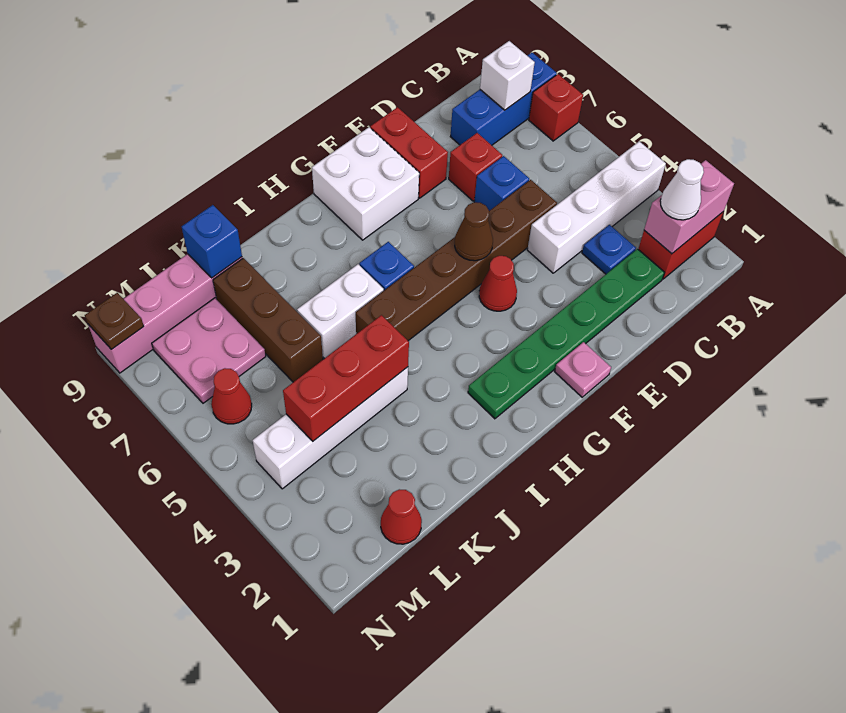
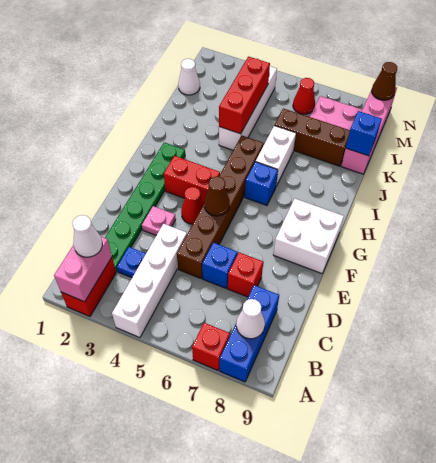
white brick B8 level 2 -> white cone B8 level 2
red brick E8:E9 level 1 -> red brick G3:G4 level 1
pink plate F1 level 1 -> pink plate E3 level 1
red cone L1 level 1 -> white cone L1 level 1
brown plate N9 level 2 -> brown cone N9 level 2

